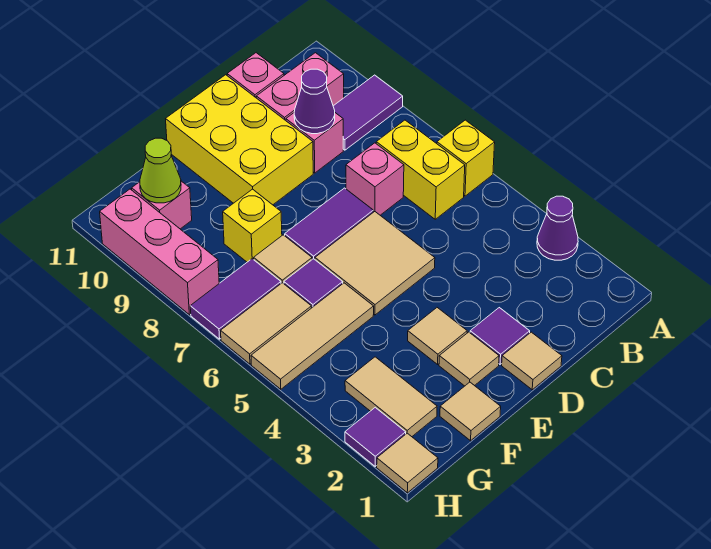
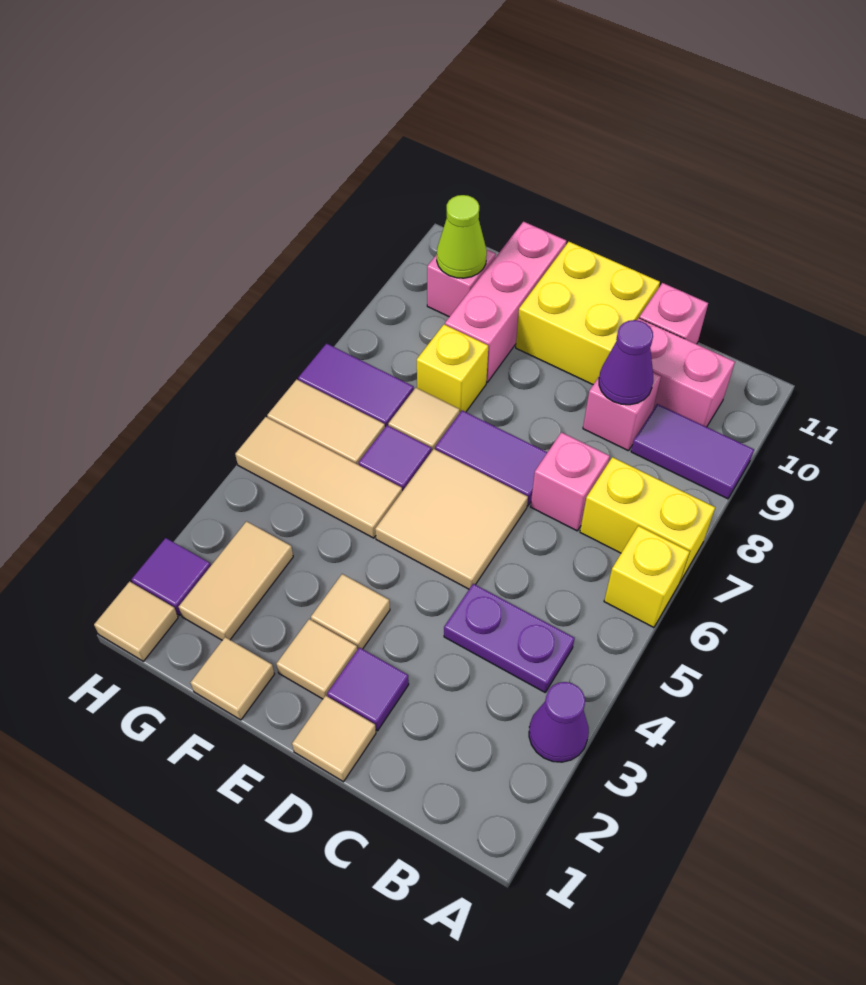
none -> purple plate B4:C4 level 1
yellow brick B6:B7 level 1 -> yellow brick A7:B7 level 1
yellow brick D9:E11 level 1 -> yellow brick D10:E11 level 1
pink brick H8:H10 level 1 -> pink brick F9:F11 level 1

